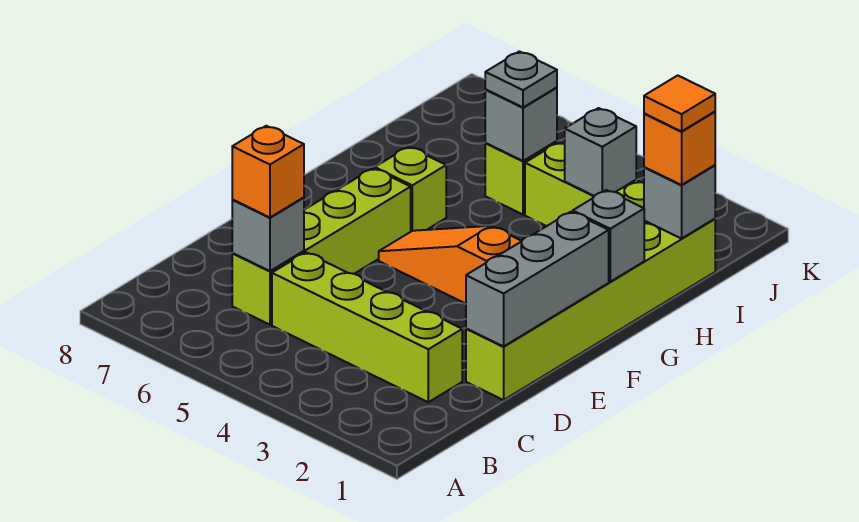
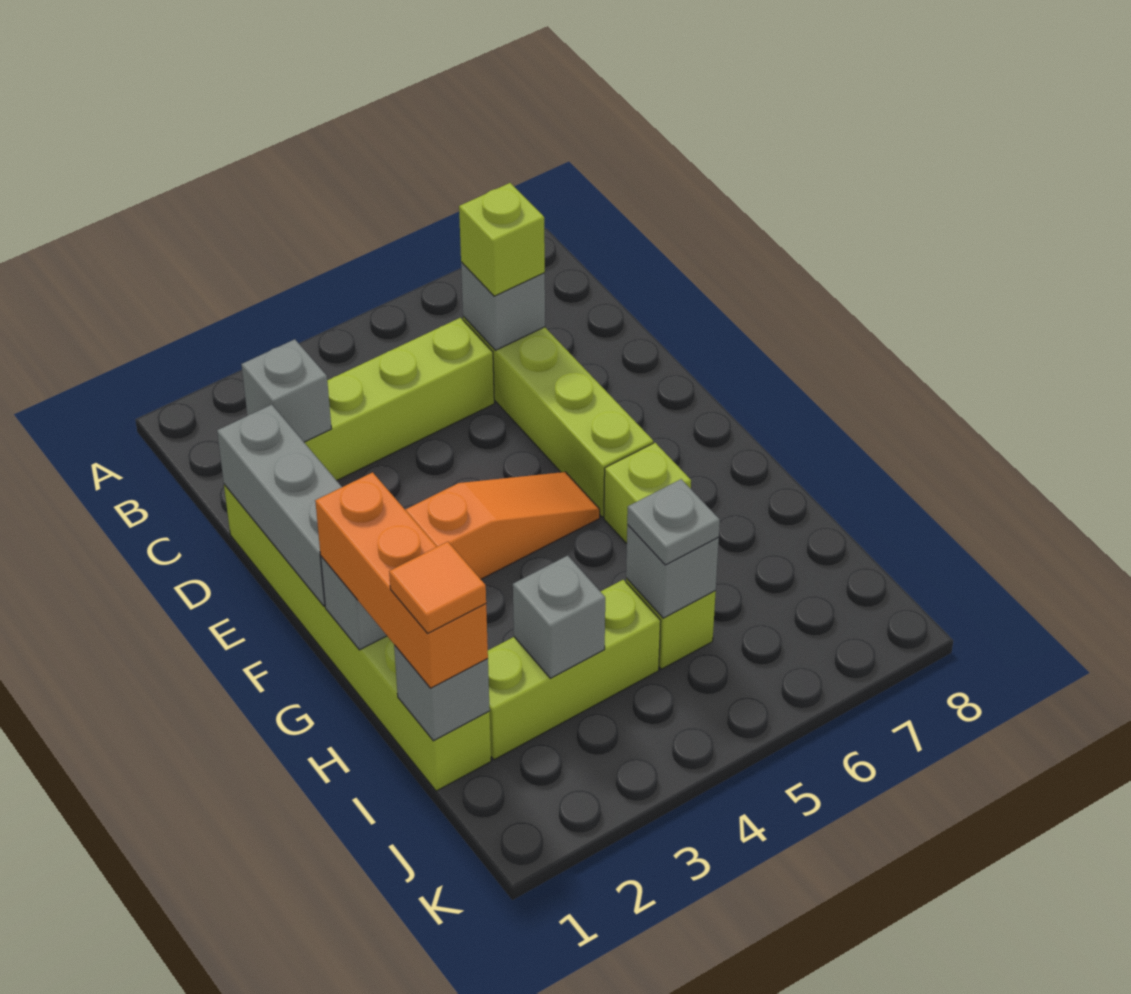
none -> grey brick C2 level 2
orange brick C6 level 3 -> lime brick C6 level 3
orange brick I1 level 3 -> orange brick G1:I1 level 3

